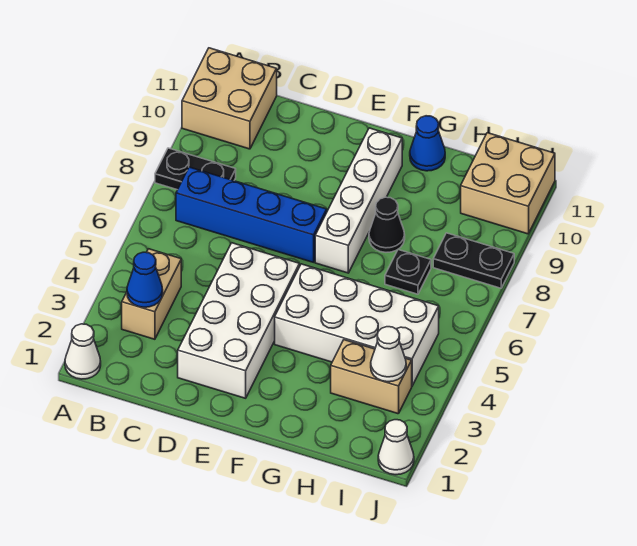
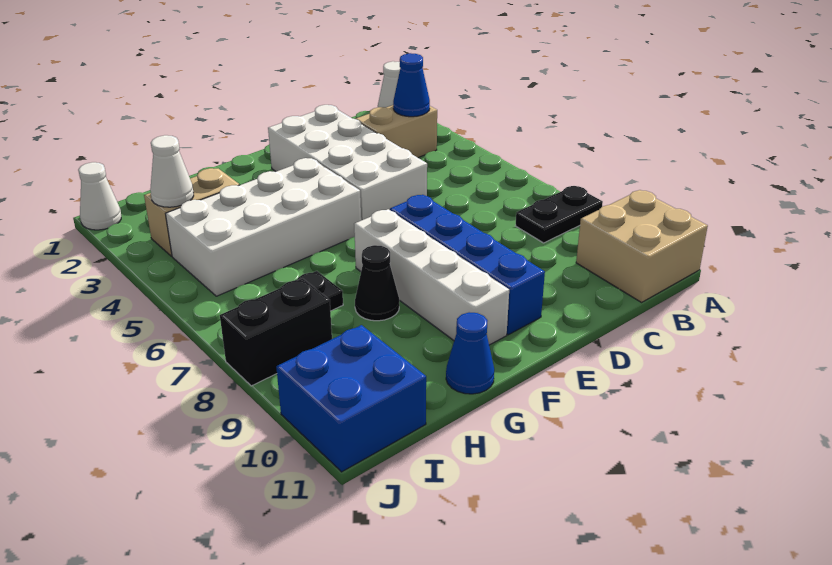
tan brick B3:B4 level 1 -> tan brick B3:C3 level 1
blue brick B7:E7 level 1 -> blue brick E7:E10 level 1
black plate I8:J8 level 1 -> black brick I8:J8 level 1
tan brick I10:J11 level 1 -> blue brick I10:J11 level 1

